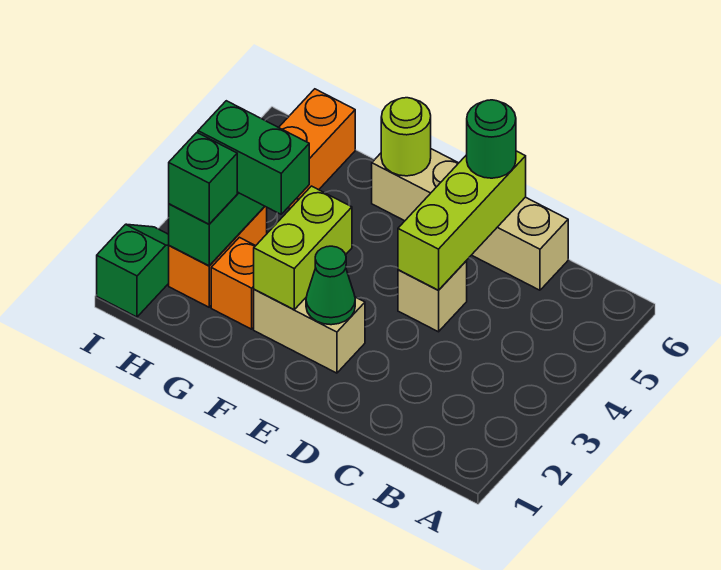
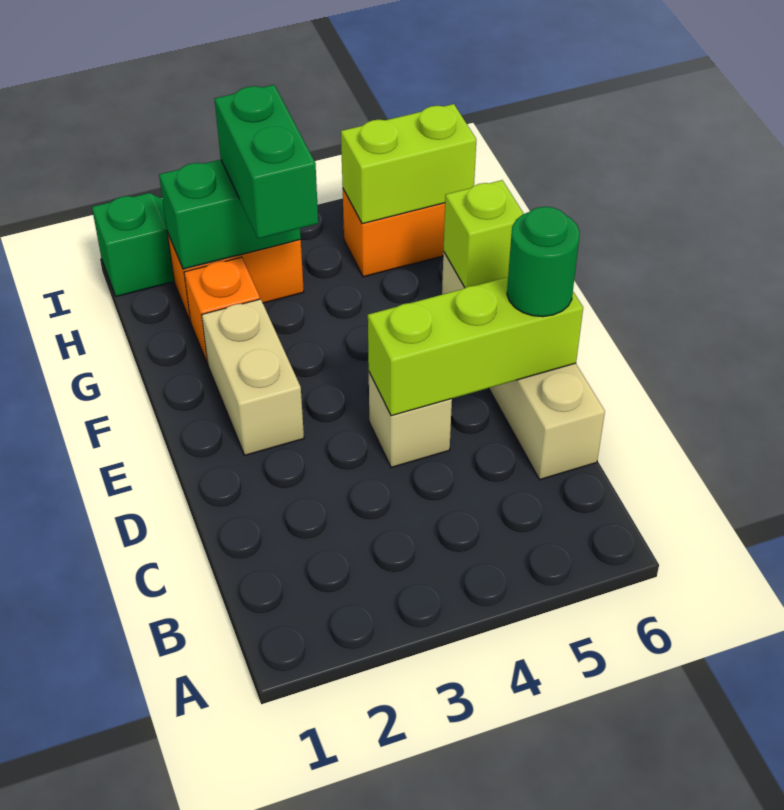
green cone E2 level 2 -> none
lime brick F2:F3 level 2 -> lime brick H5:H6 level 2
lime round brick F6 level 2 -> lime brick F6 level 2
green brick H2 level 3 -> none

